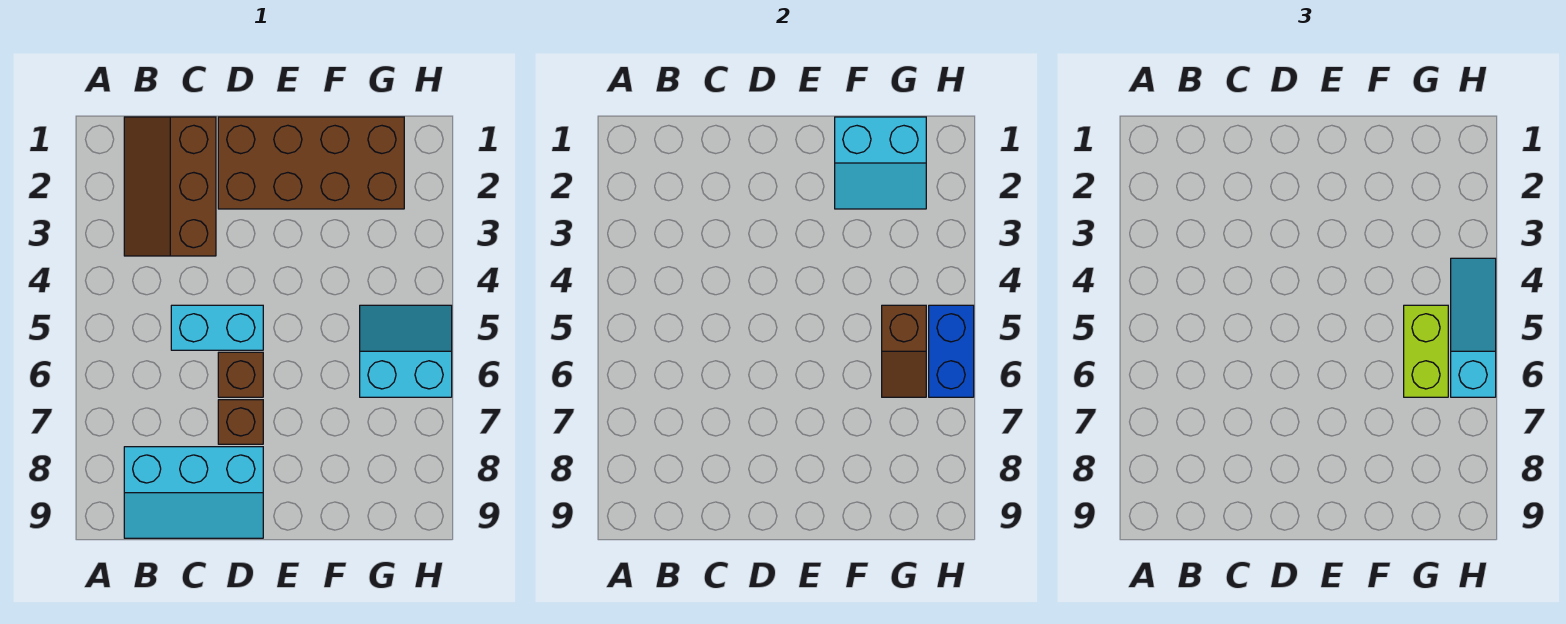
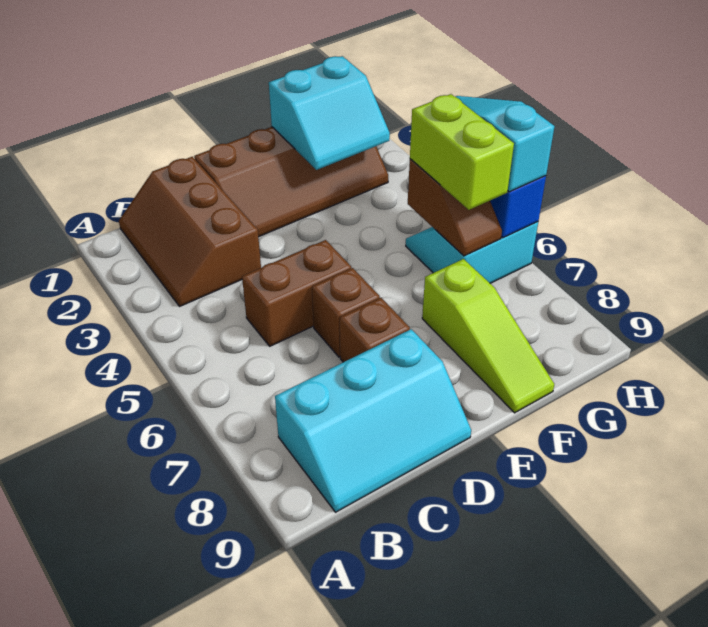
cyan brick C5:D5 level 1 -> brown brick C5:D5 level 1
brown brick D1:G2 level 1 -> brown slope D1:G2 level 1 top 1
none -> lime slope F7:F9 level 1 top 7

